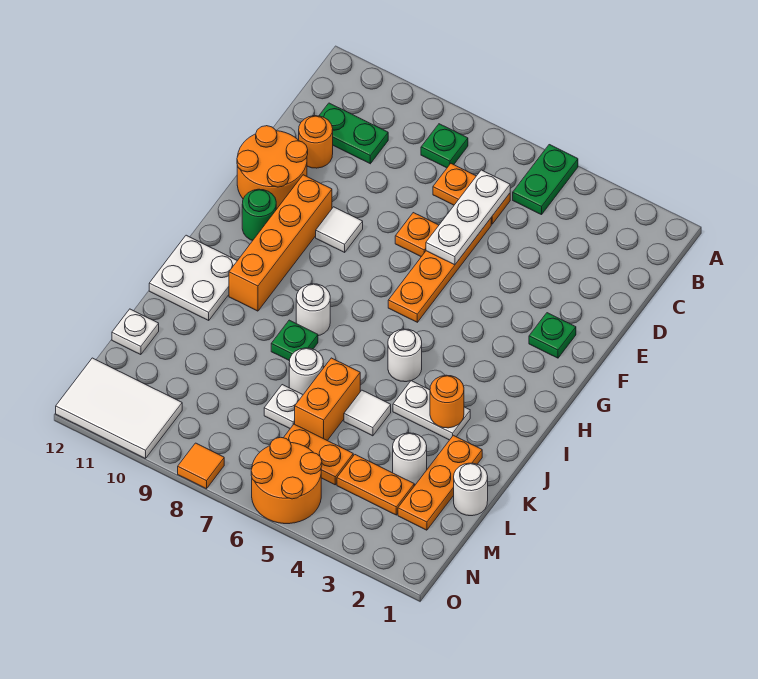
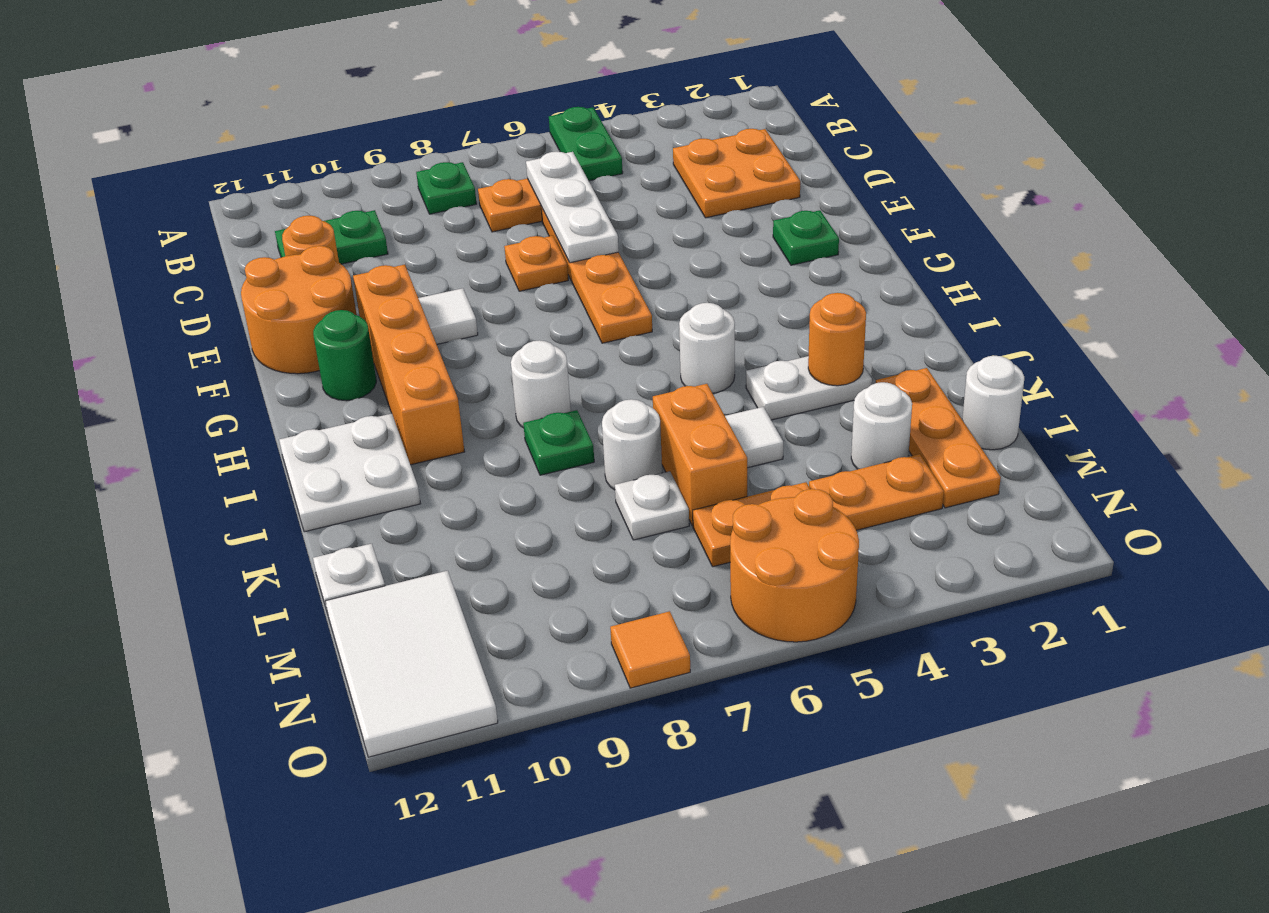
none -> orange plate C2:D3 level 1
white tile N10:O12 level 1 -> white tile M11:O12 level 1

